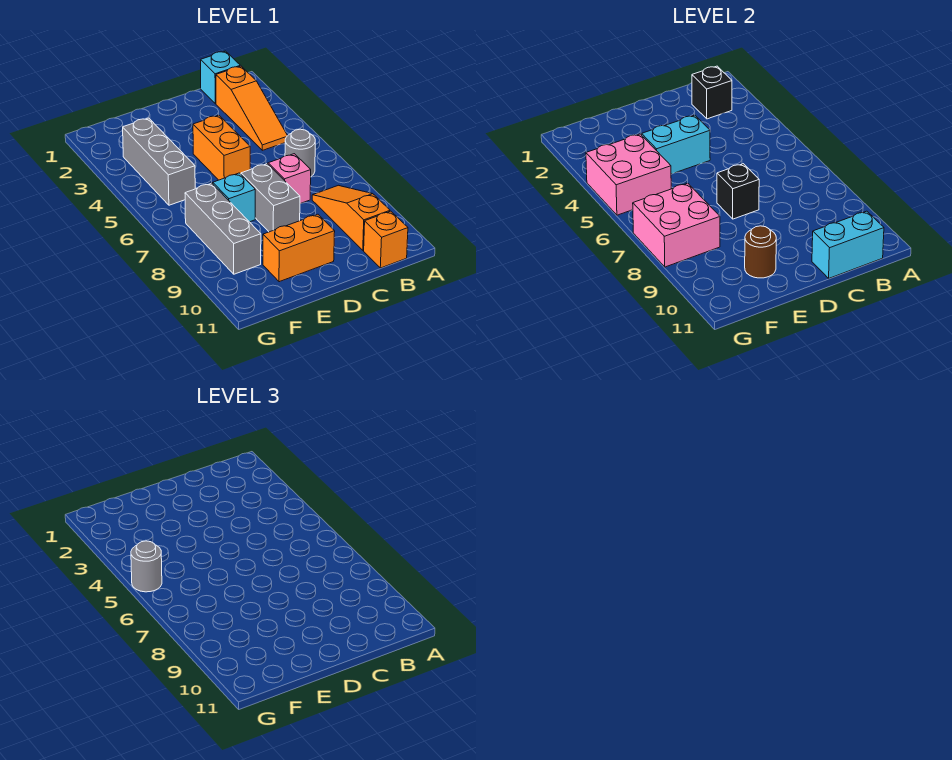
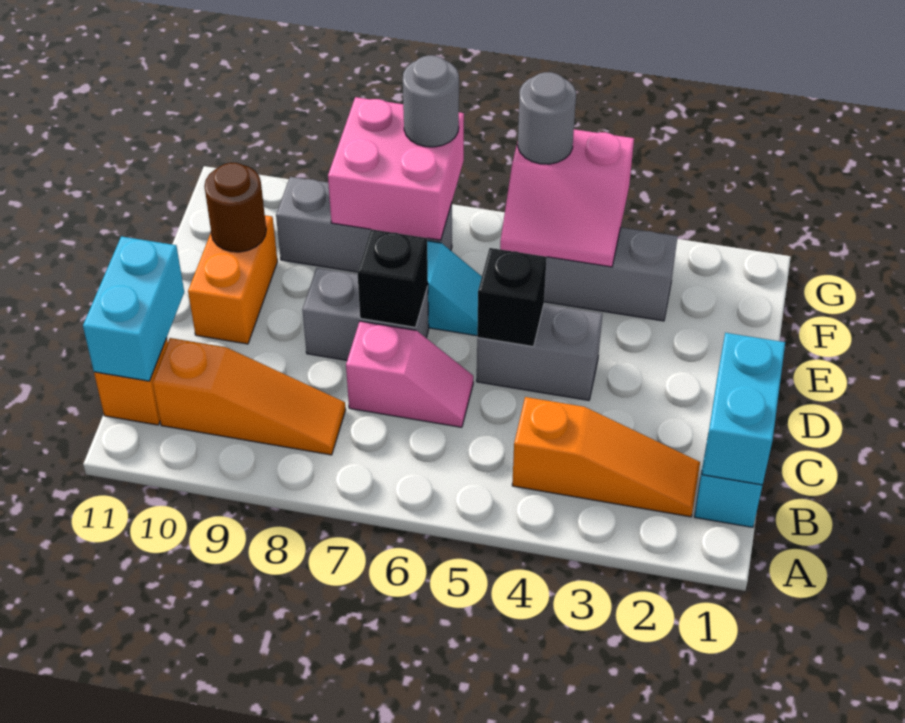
orange slope B2:B4 level 1 top 2 -> orange slope B2:B4 level 1 top 4
black brick B2 level 2 -> black brick D5 level 2
grey round brick B6 level 1 -> grey round brick G7 level 3
orange brick D4:D5 level 1 -> grey brick D4:D5 level 1
cyan brick D4:E4 level 2 -> cyan brick B1:C1 level 2
pink brick F4:G5 level 2 -> pink slope F4:G5 level 2 top G

